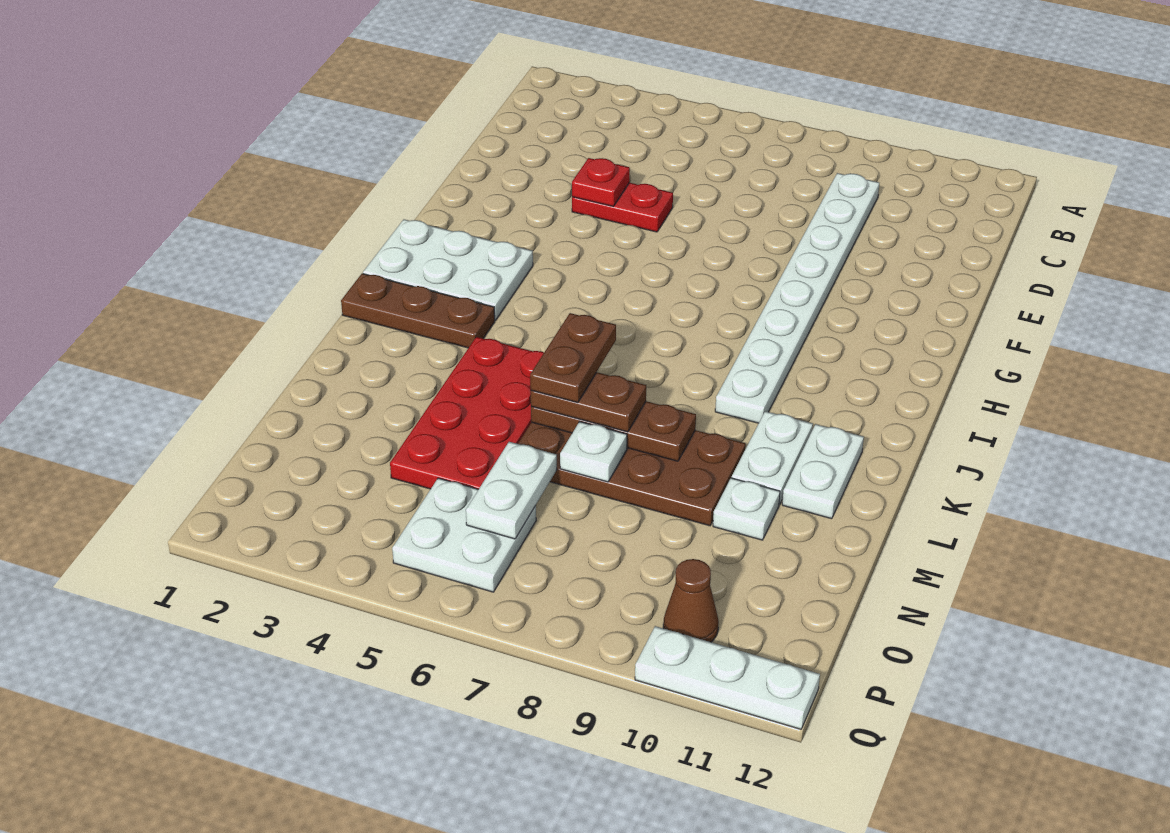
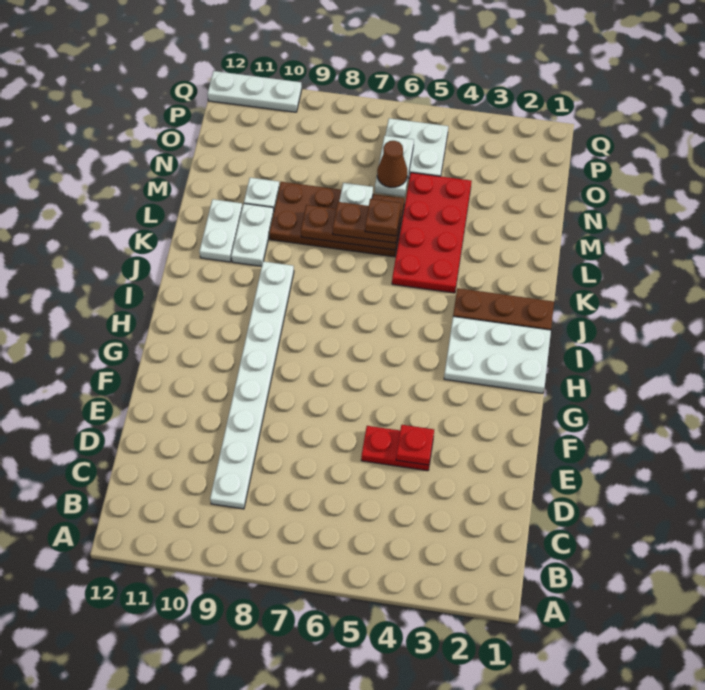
brown plate K6:L6 level 4 -> brown plate L6 level 4
brown cone P10 level 1 -> brown cone N6 level 3

